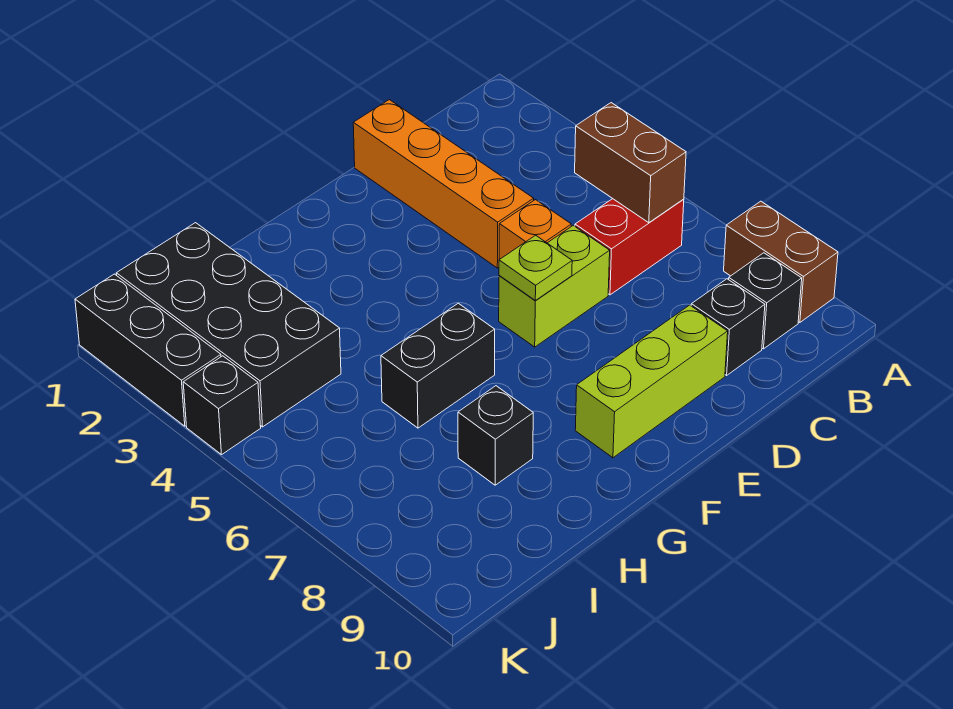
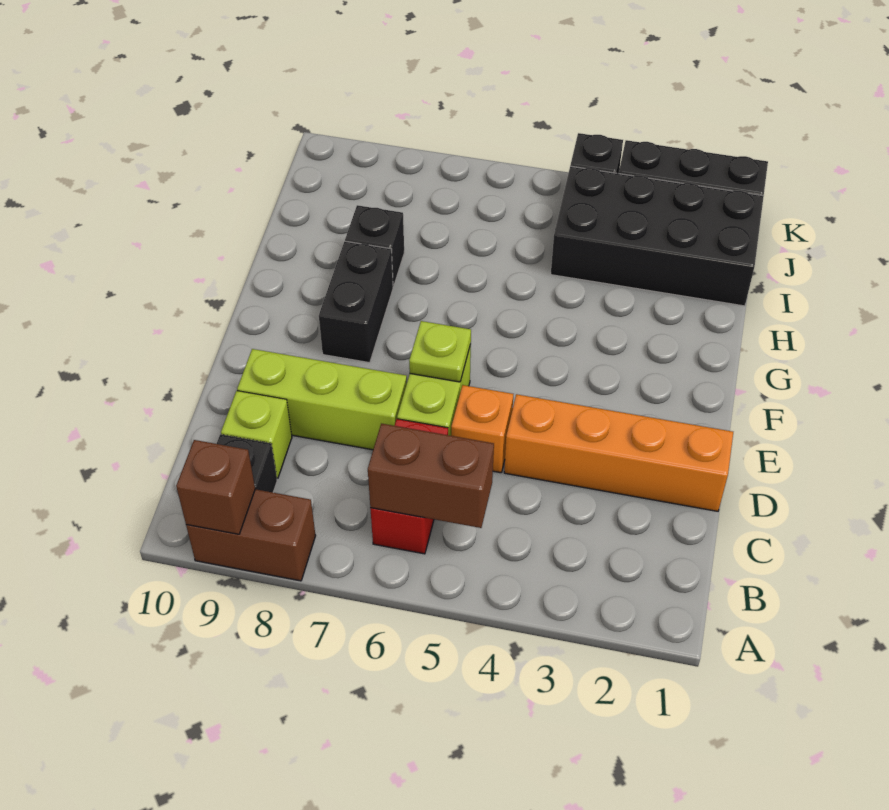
none -> brown brick A9 level 2
black brick C9 level 1 -> lime brick C9 level 1
lime brick D9:F9 level 1 -> lime brick D7:D9 level 1
black brick G6:H6 level 1 -> black brick F8:G8 level 1

